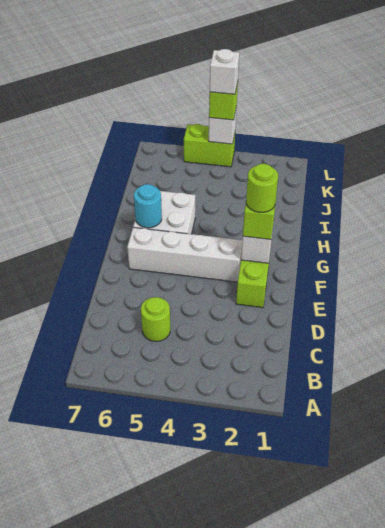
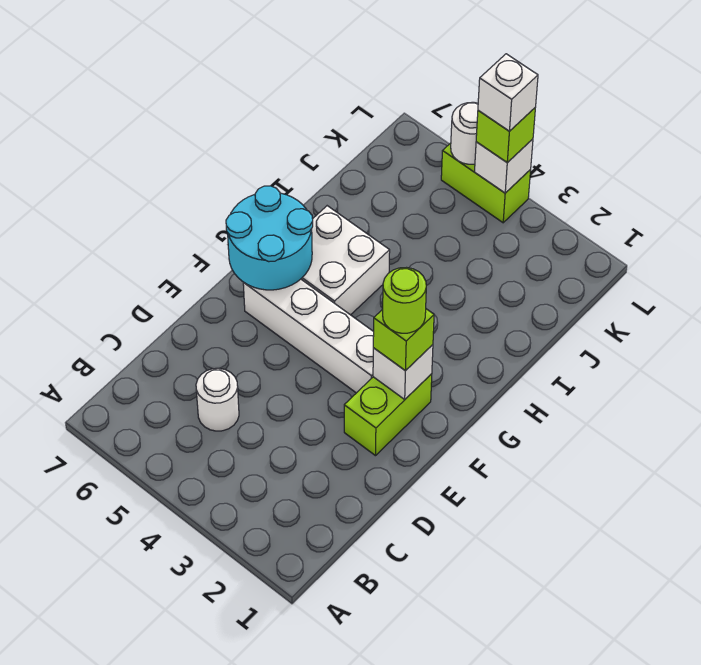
lime round brick C5 level 1 -> white round brick C5 level 1
cyan round brick G6 level 2 -> cyan round brick F6:G7 level 2
none -> white round brick L5 level 2

